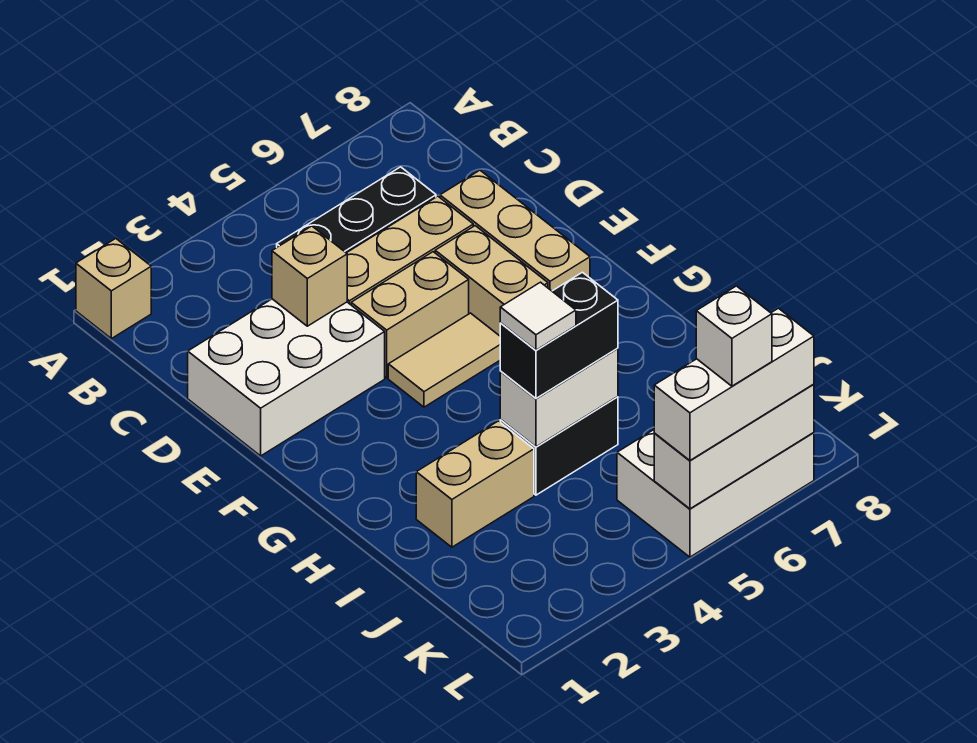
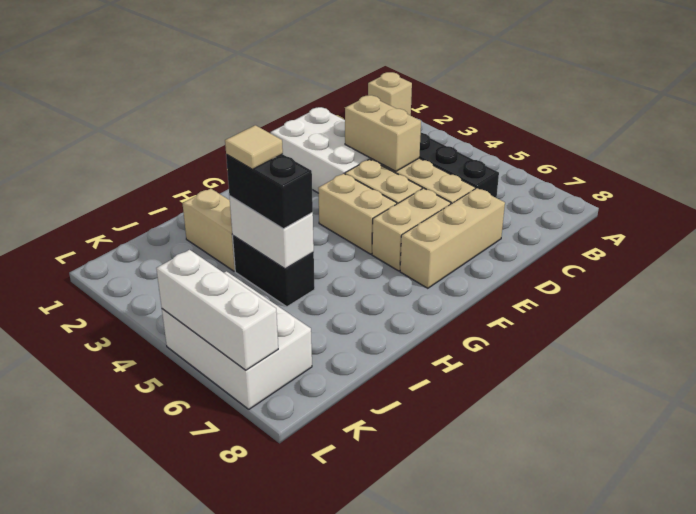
tan brick D3 level 2 -> tan brick D3:D4 level 2
tan tile F4:F5 level 1 -> tan brick F4:F5 level 1
white tile I4 level 4 -> tan tile I4 level 4
white brick L5:L7 level 3 -> none
white brick L6 level 4 -> none

